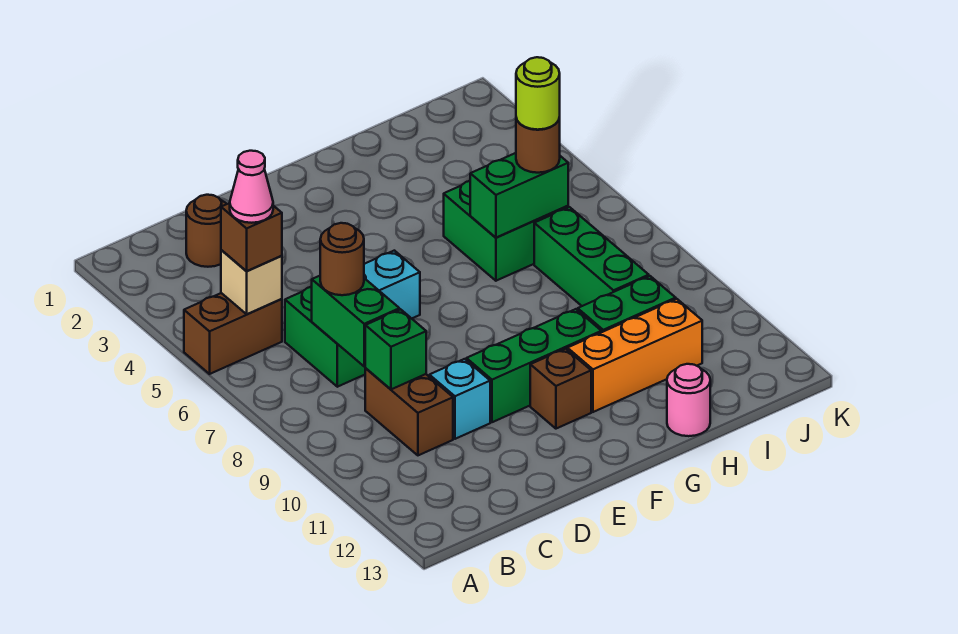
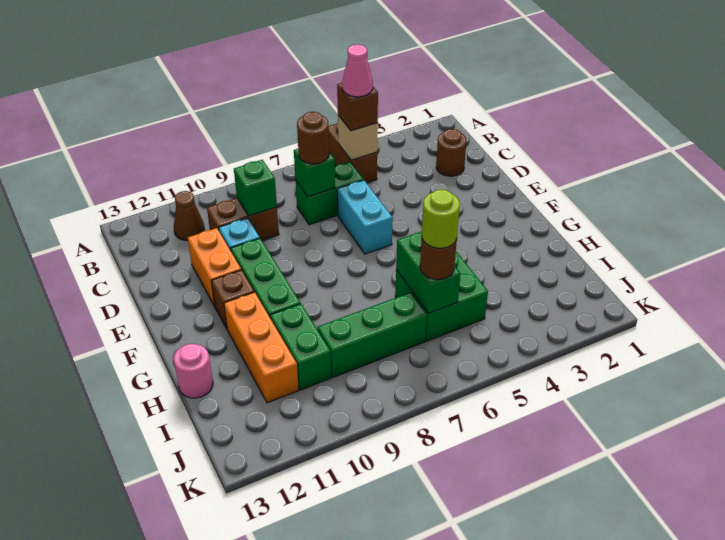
none -> brown cone B11 level 1
green brick C7:C8 level 2 -> green brick C7 level 2
none -> orange brick D11:E11 level 1

